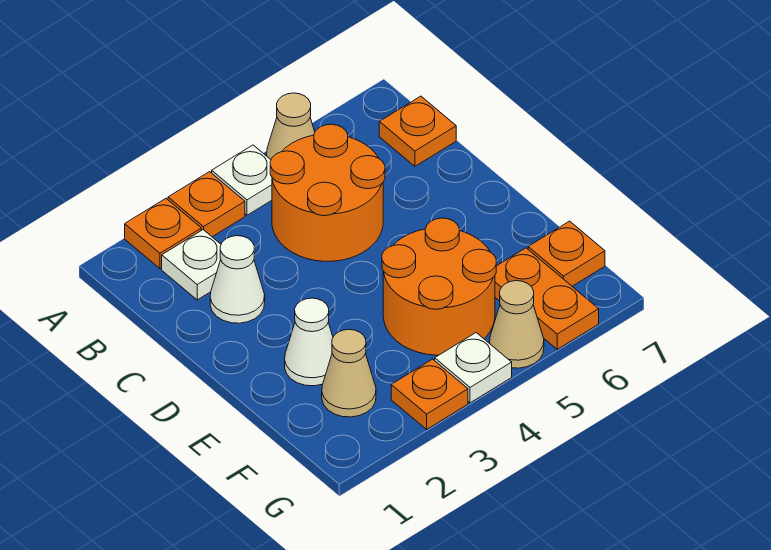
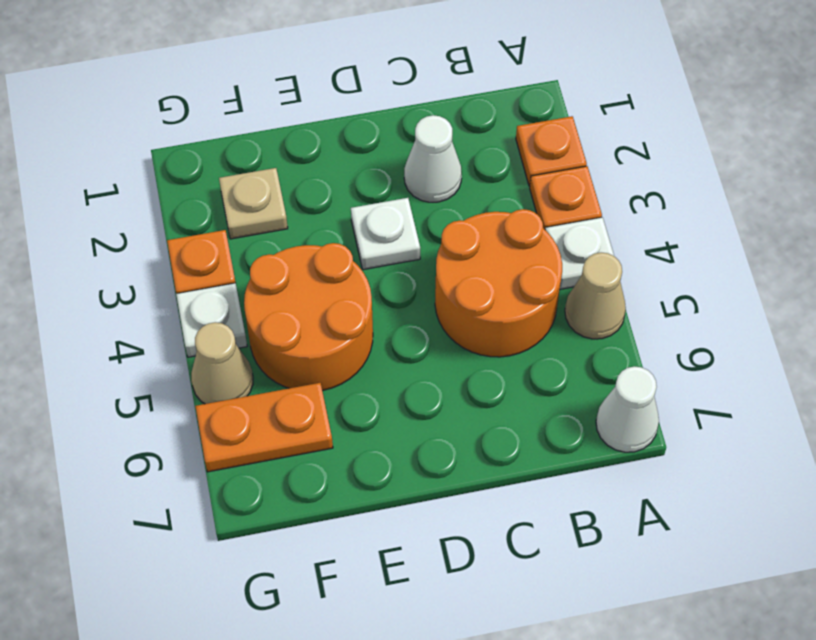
white plate B2 level 1 -> white plate D3 level 1
orange plate B7 level 1 -> none
white cone E2 level 1 -> white cone A7 level 1
tan cone F2 level 1 -> tan plate F2 level 1
orange plate F7 level 1 -> none

